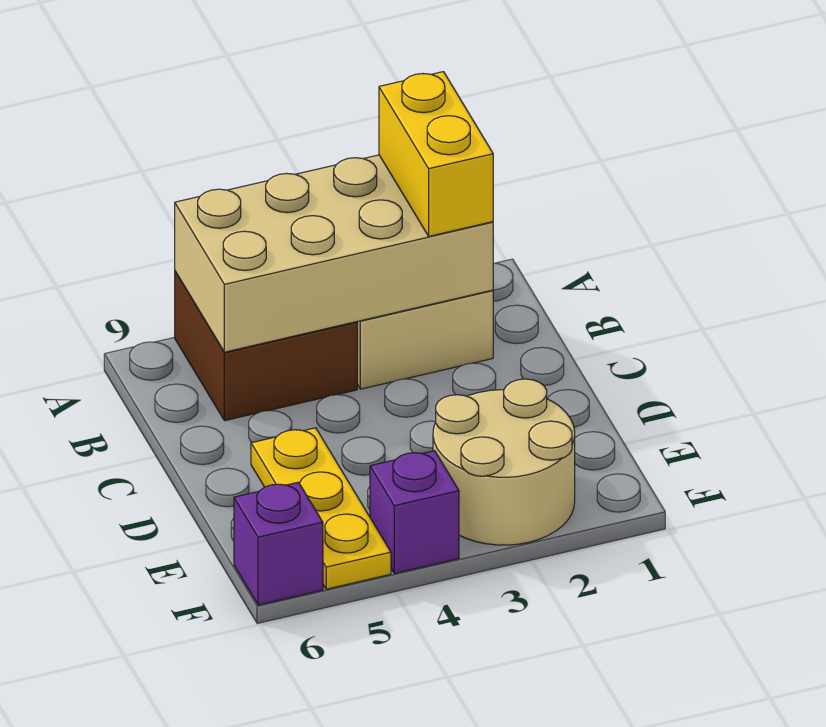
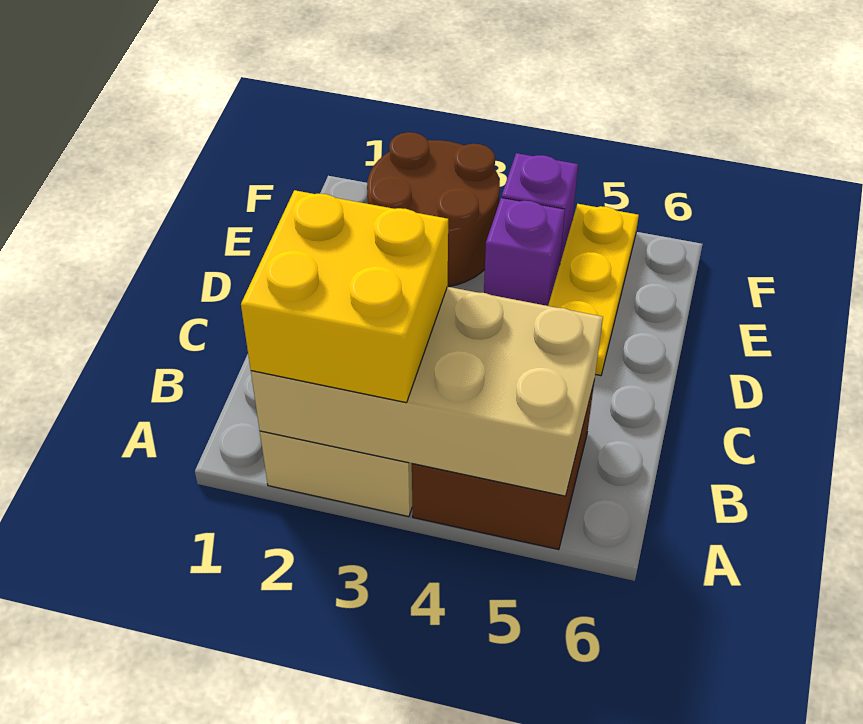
yellow brick A2:B2 level 3 -> yellow brick A2:B3 level 3
tan round brick E2:F3 level 1 -> brown round brick E2:F3 level 1
purple brick F6 level 1 -> purple brick E4 level 1

